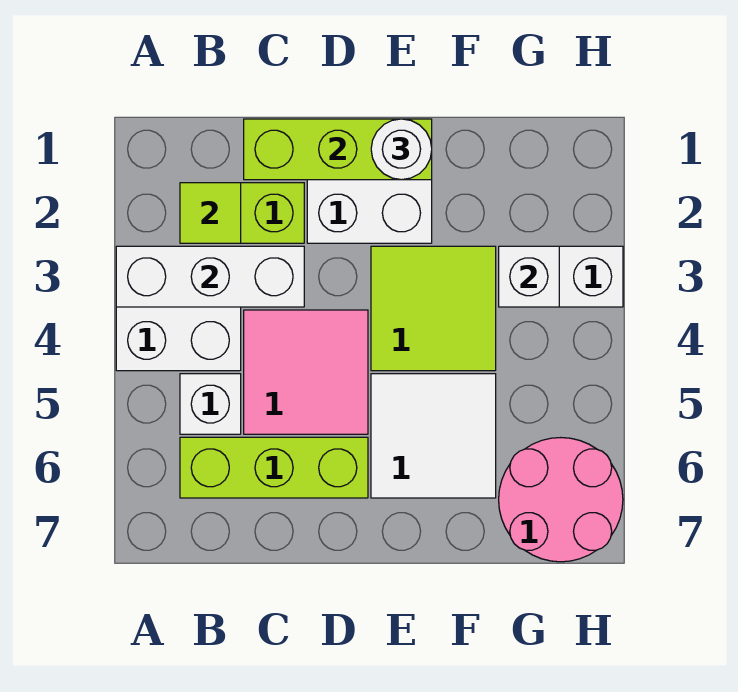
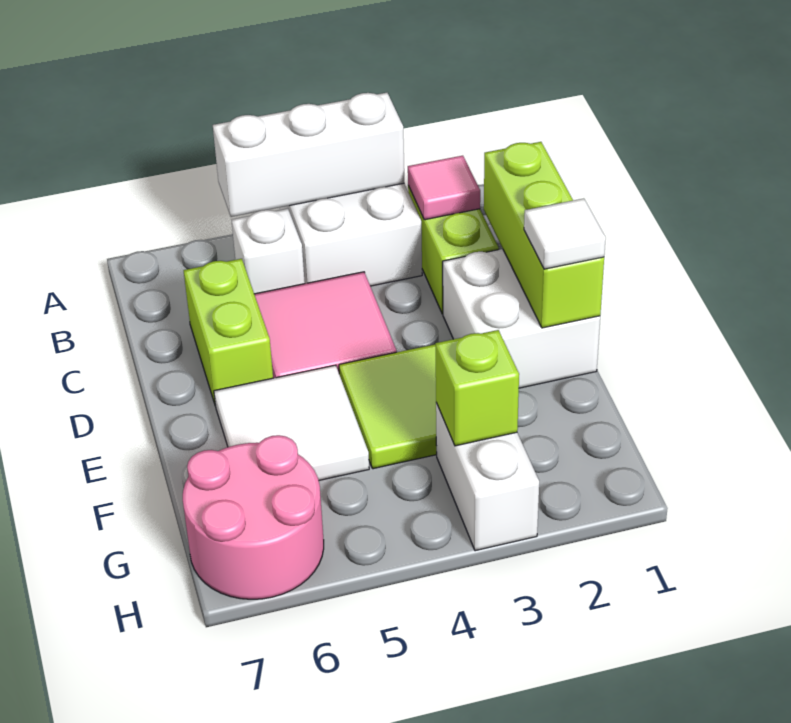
white brick A3:C3 level 2 -> white brick A3:A5 level 2
lime tile B2 level 2 -> pink tile B2 level 2
lime brick B6:D6 level 1 -> lime brick C6:D6 level 1
white round brick E1 level 3 -> white tile E1 level 3
white brick G3 level 2 -> lime brick G3 level 2

